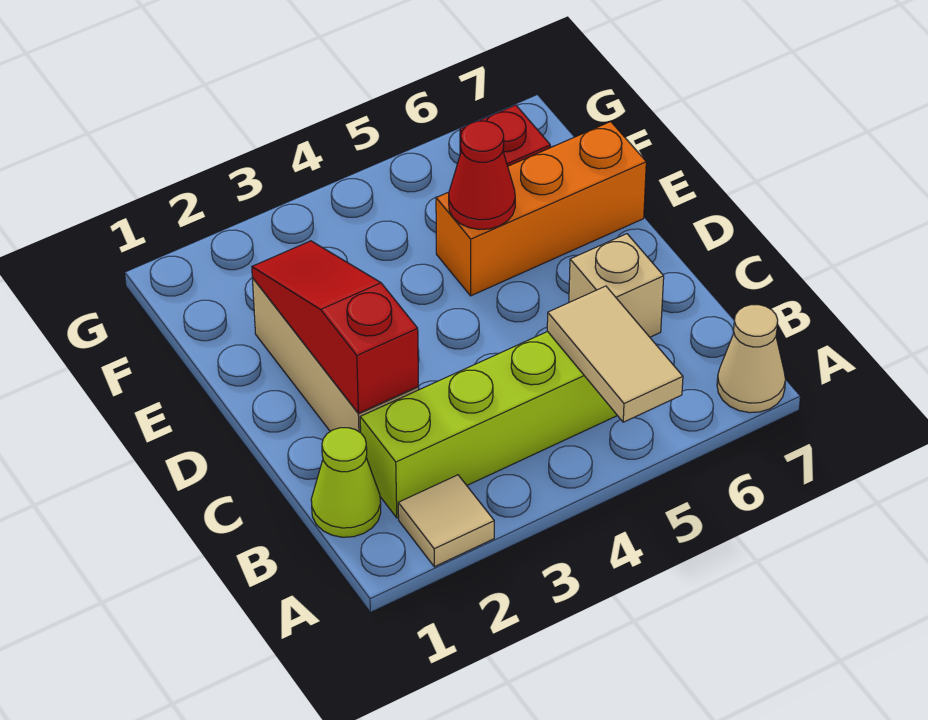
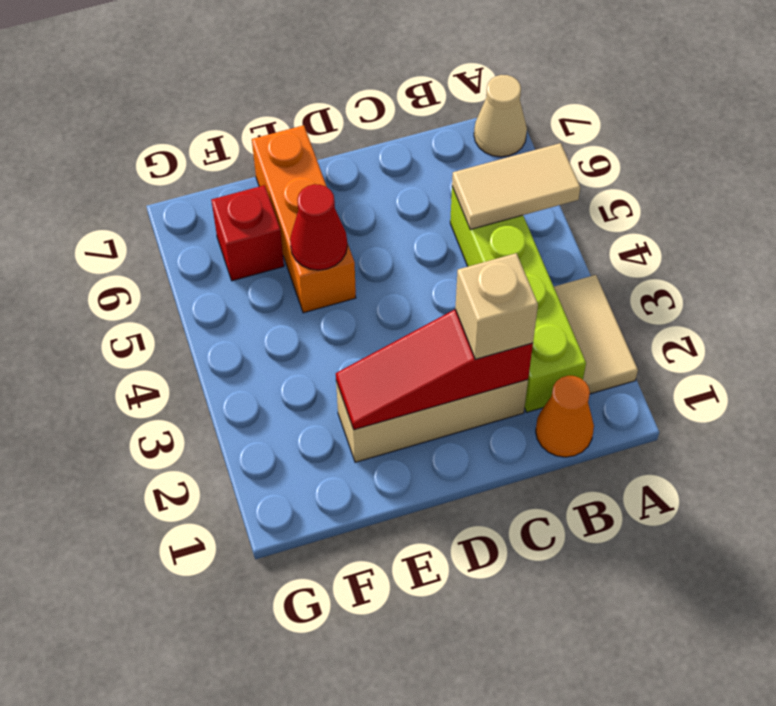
tan tile A2 level 1 -> tan tile A2:A3 level 1
lime cone B1 level 1 -> orange cone B1 level 1
tan brick C6 level 1 -> tan brick C2 level 3

